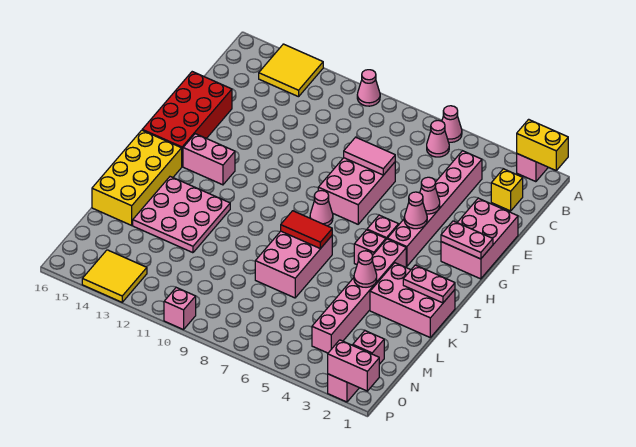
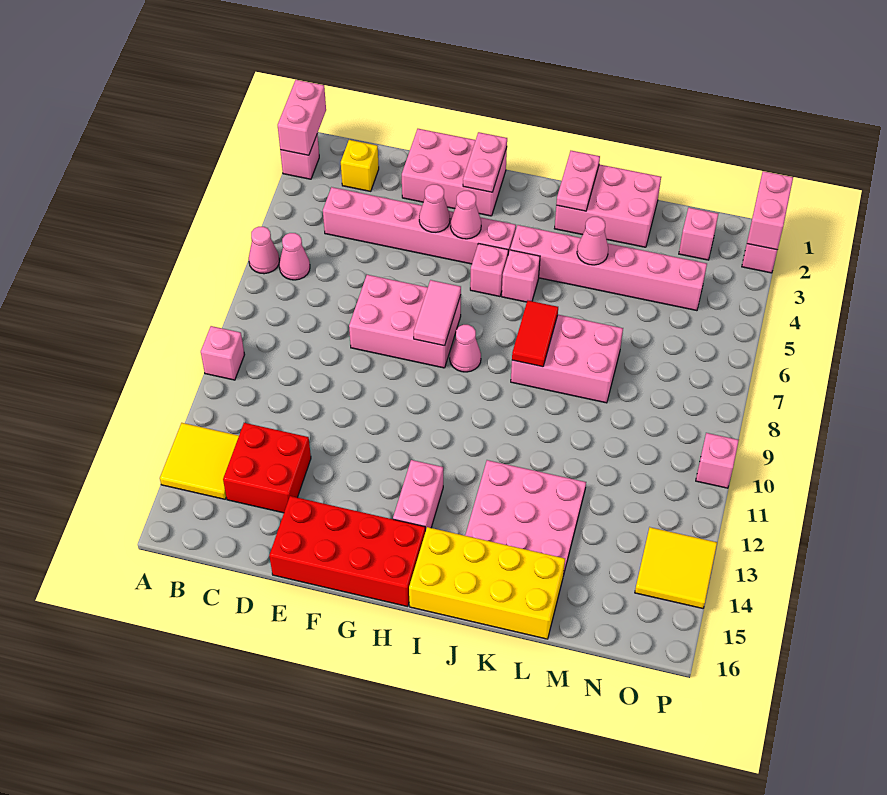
yellow brick A1:A2 level 2 -> pink brick A1:A2 level 2
pink cone A10 level 1 -> pink brick A10 level 1
none -> red brick C13:D14 level 1
pink tile E7:E8 level 2 -> pink tile G7:G8 level 2
pink brick J1:K3 level 1 -> pink brick J1:L2 level 1

